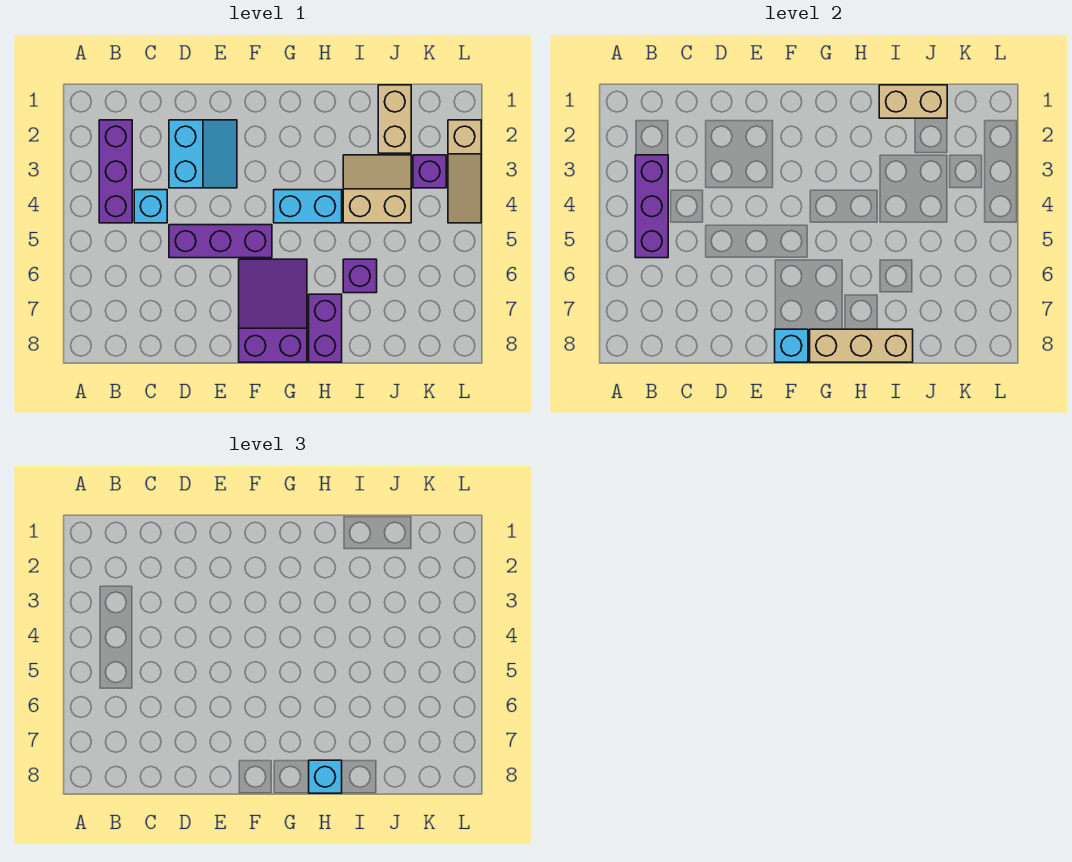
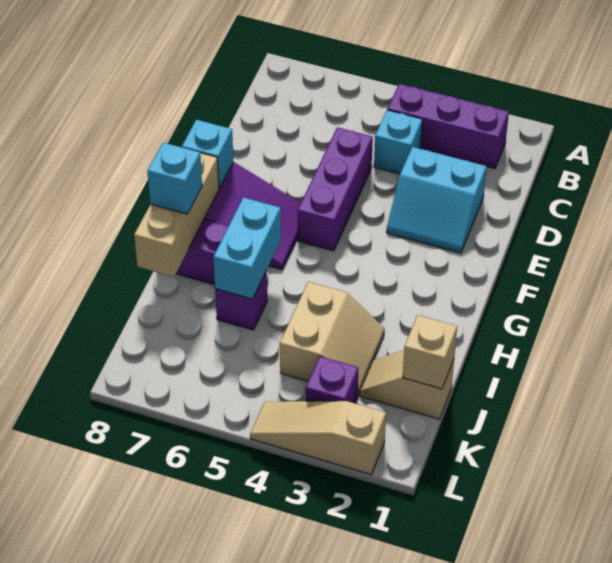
purple brick B3:B5 level 2 -> none
cyan brick G4:H4 level 1 -> cyan brick H6:I6 level 2
tan brick I1:J1 level 2 -> tan brick J1 level 2
tan brick J1:J2 level 1 -> tan slope J1:J2 level 1 top 1

